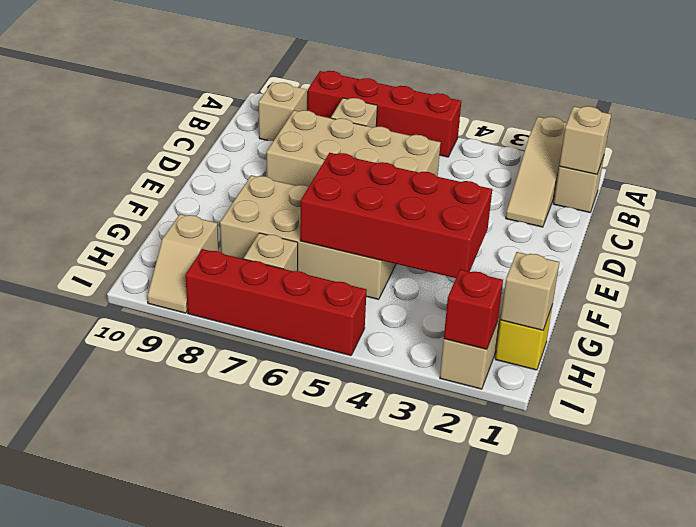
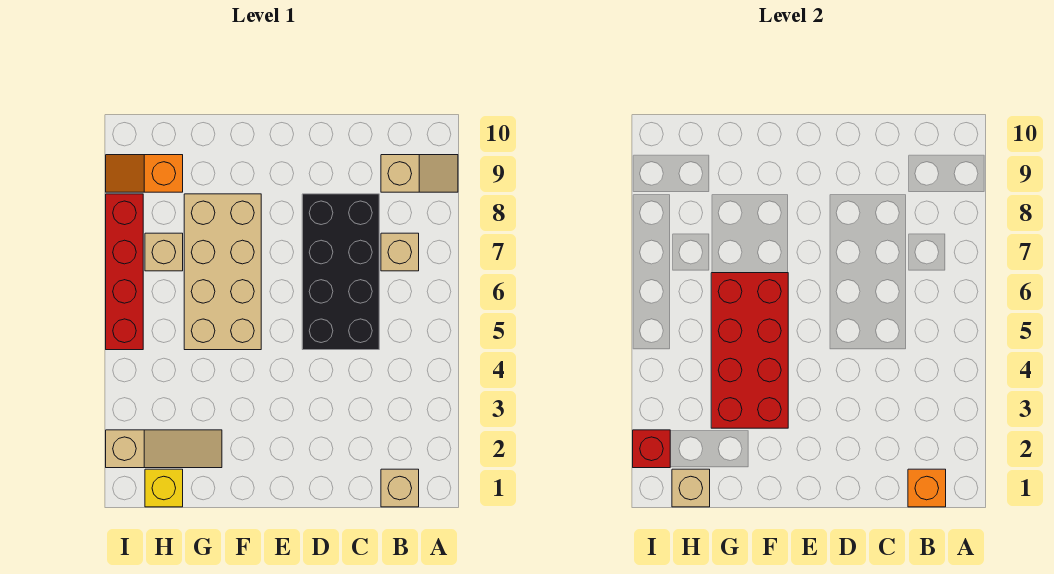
tan slope A2:C2 level 1 top A -> none
red brick A5:A8 level 1 -> none
tan brick B1 level 2 -> orange brick B1 level 2
tan brick C5:D8 level 1 -> black brick C5:D8 level 1
tan slope H9:I9 level 1 top H -> orange slope H9:I9 level 1 top H

